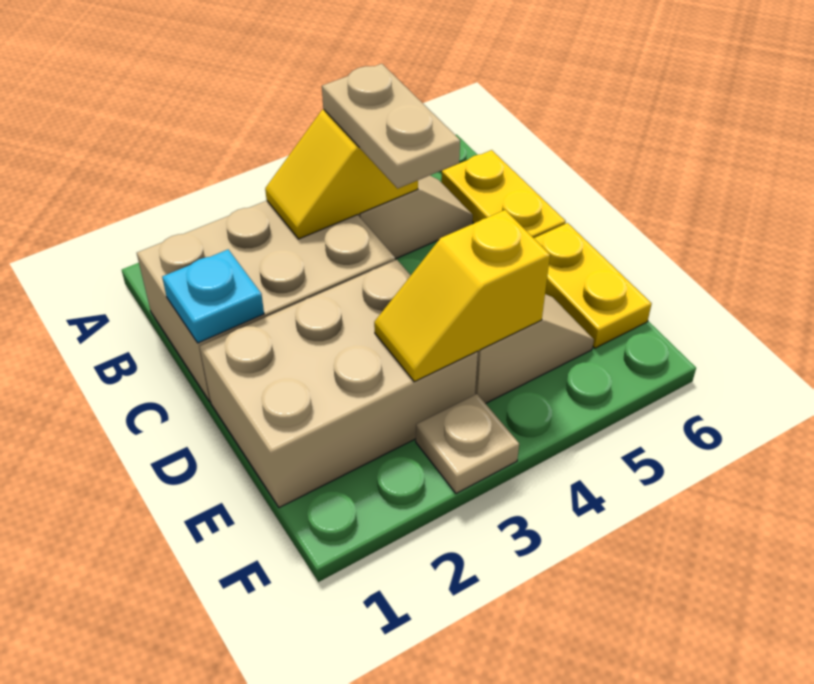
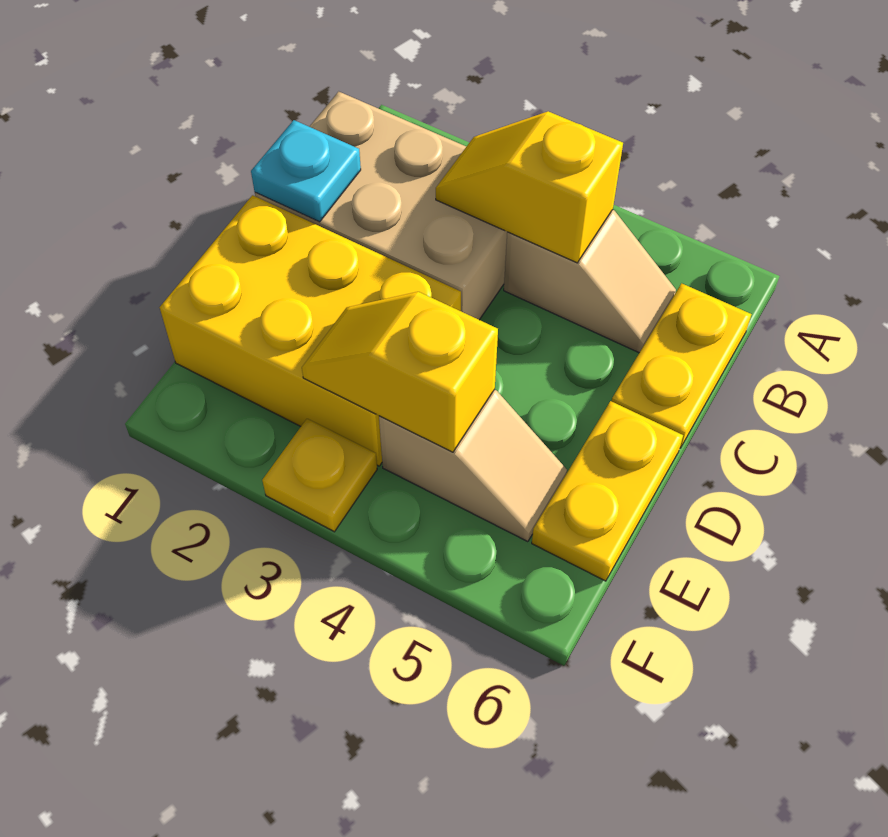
tan plate B4:C4 level 3 -> none
tan brick D1:E3 level 1 -> yellow brick D1:E3 level 1
tan plate F3 level 1 -> yellow plate F3 level 1

